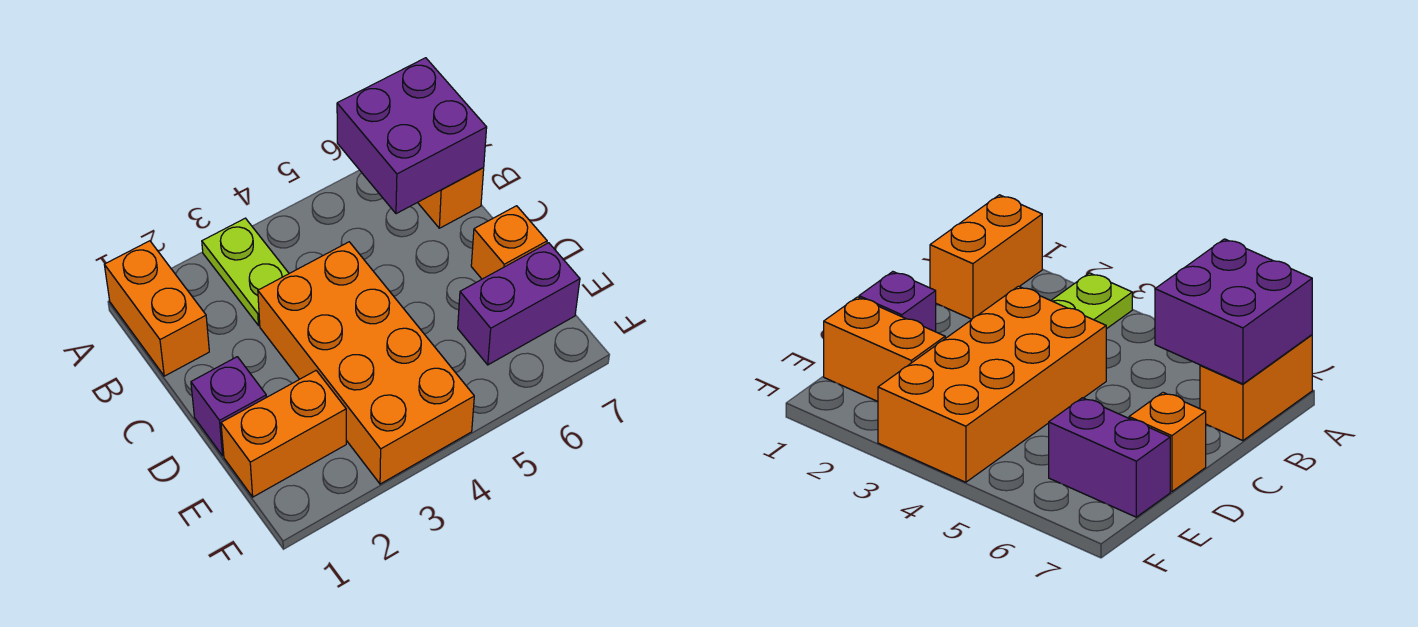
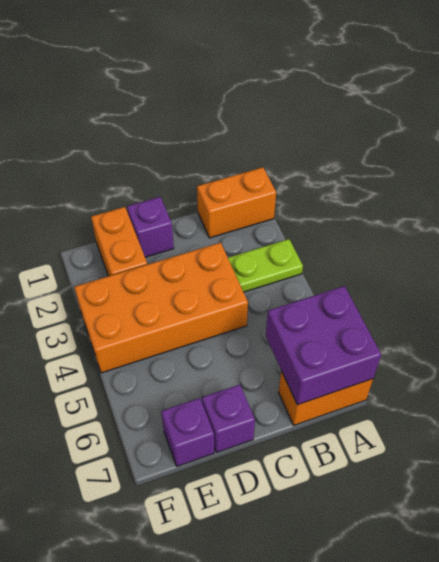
orange brick D7 level 1 -> purple brick D7 level 1
purple brick E6:E7 level 1 -> purple brick E7 level 1

